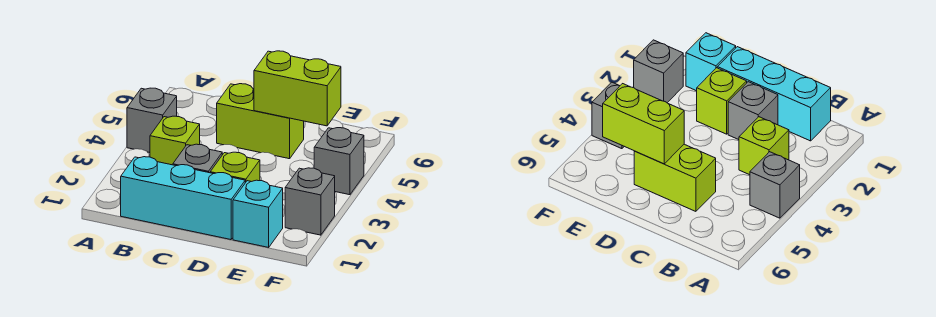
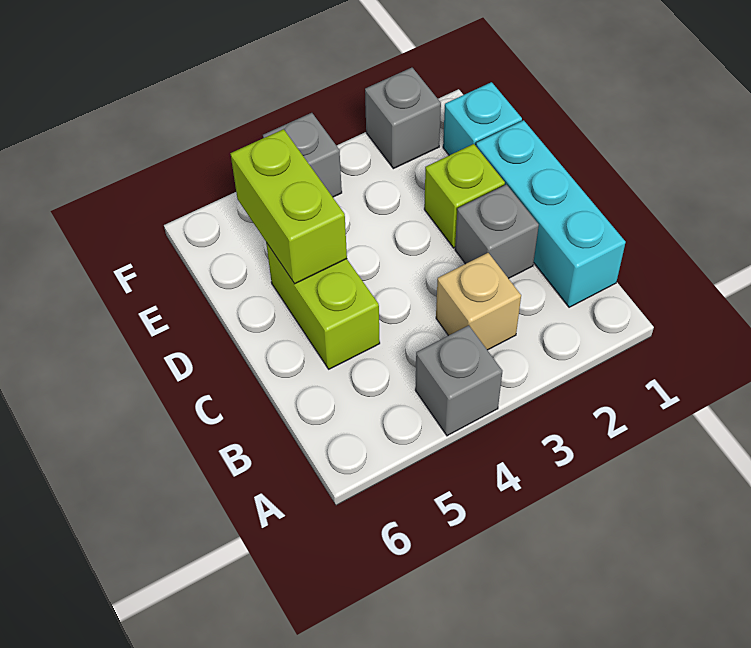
lime brick B3 level 1 -> tan brick B3 level 1

